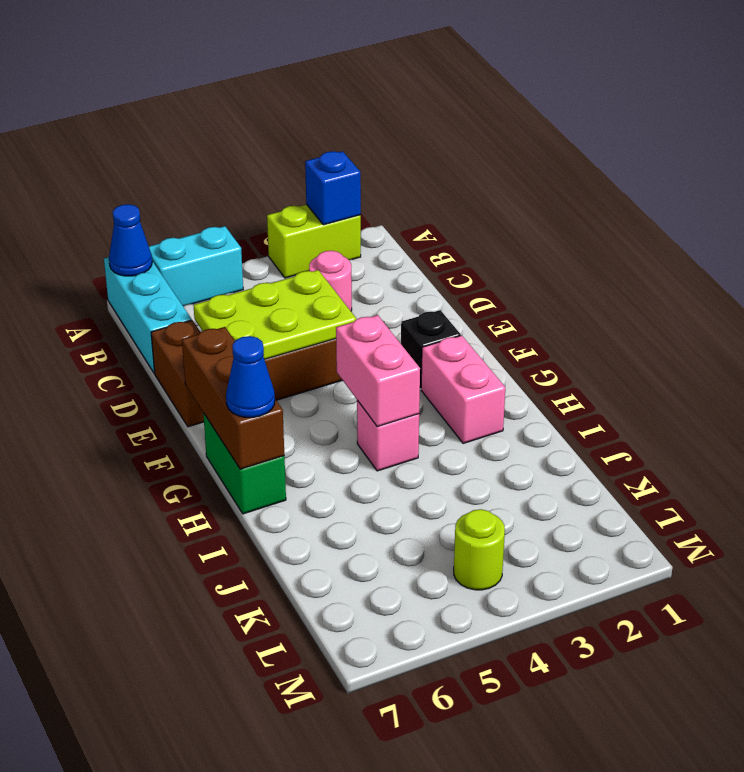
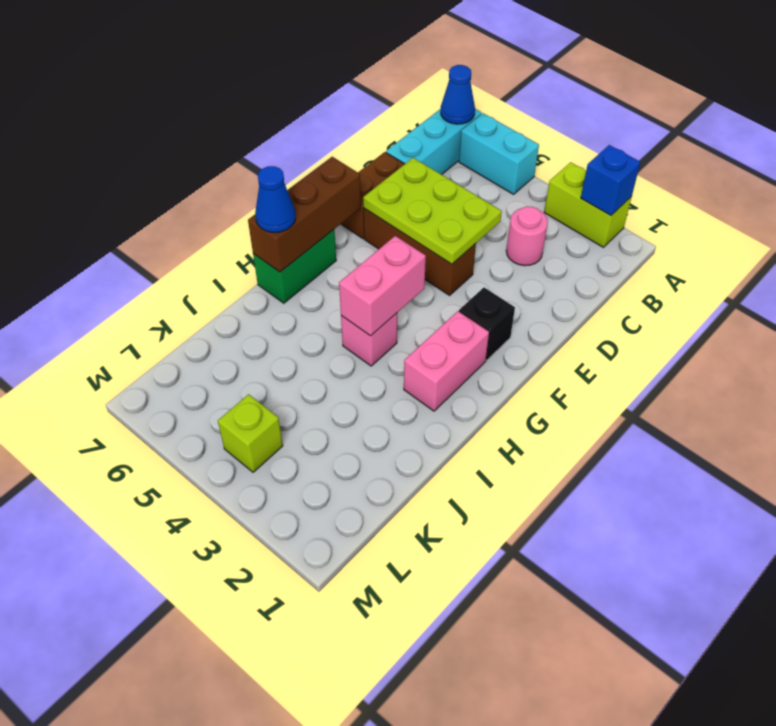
lime round brick L4 level 1 -> lime brick L4 level 1

